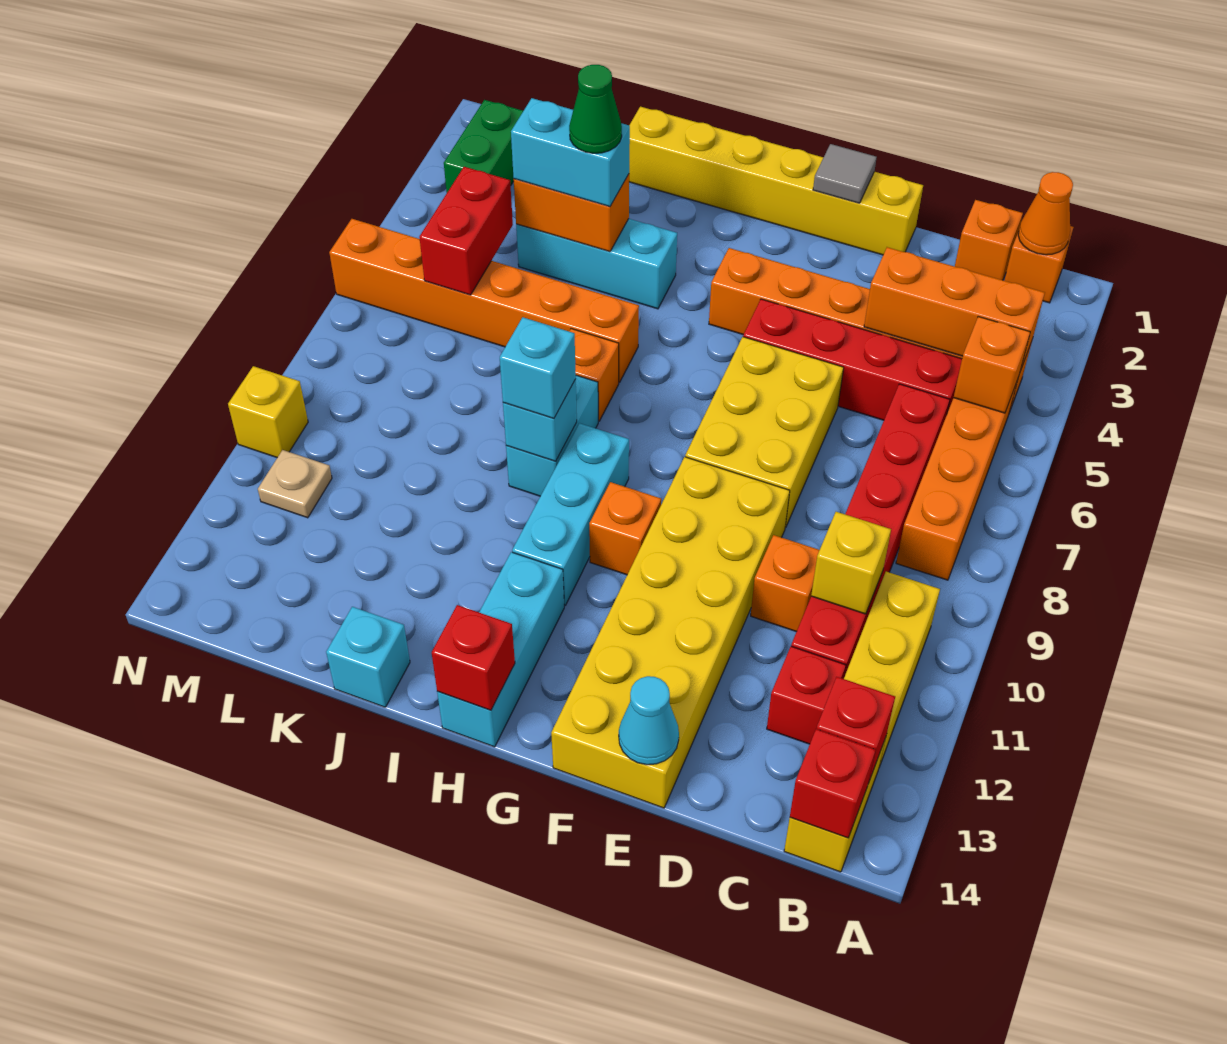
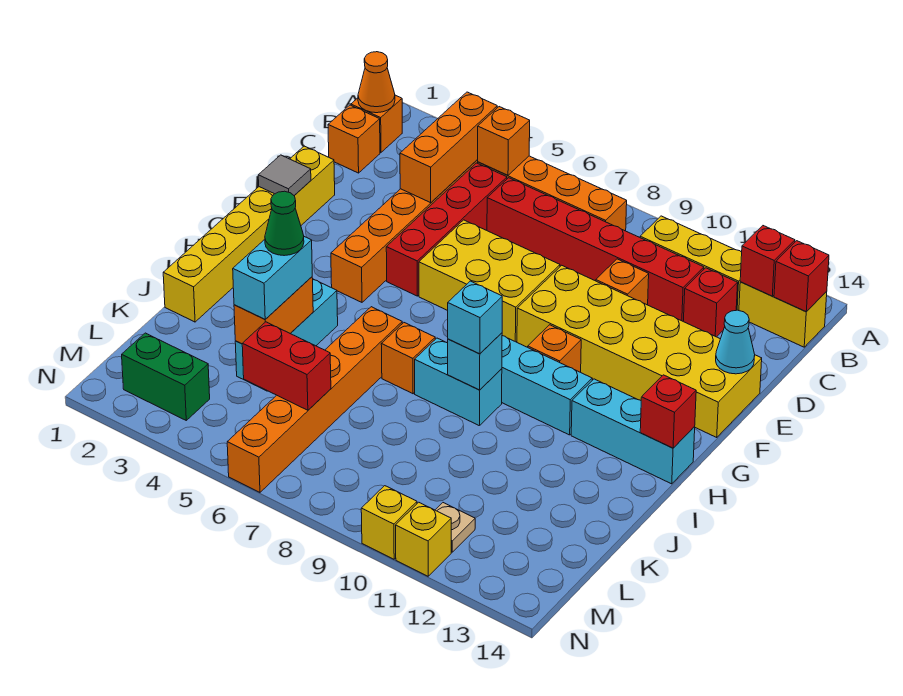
yellow brick C10 level 2 -> yellow brick N11 level 1
cyan brick J14 level 1 -> none

